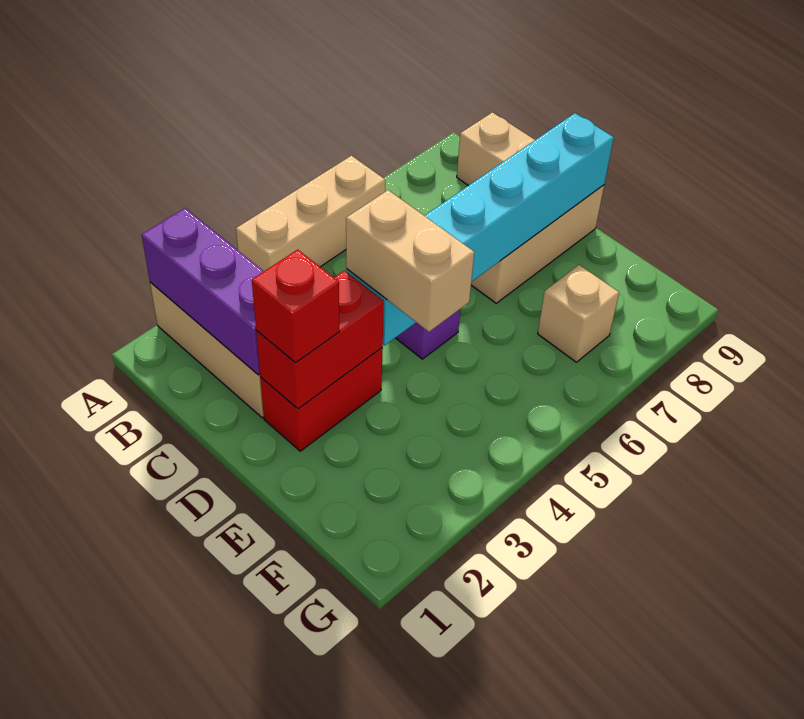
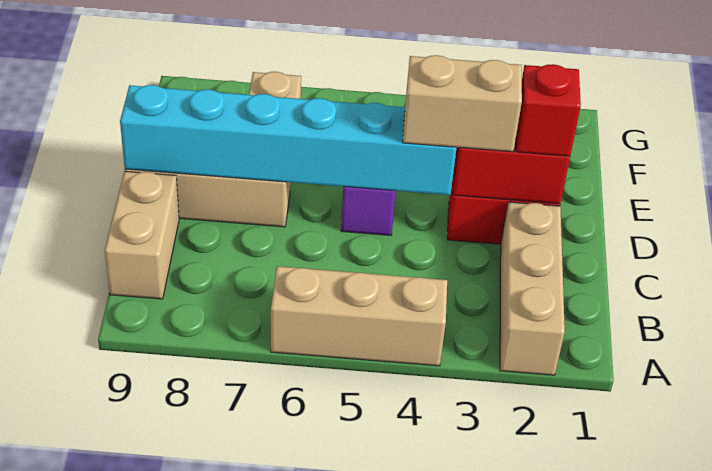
purple brick A2:C2 level 2 -> none
tan brick D4:E4 level 3 -> tan brick D3:D4 level 3

